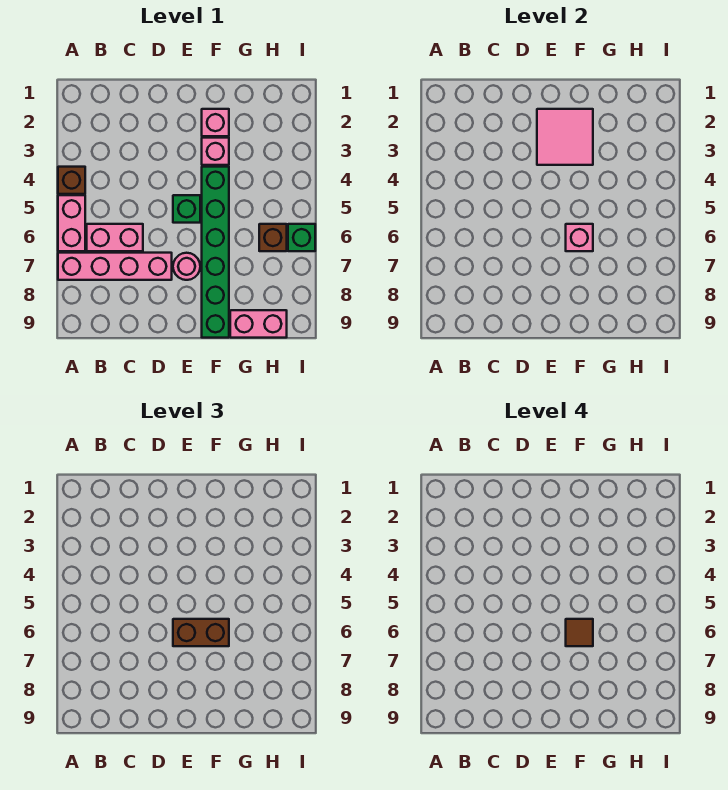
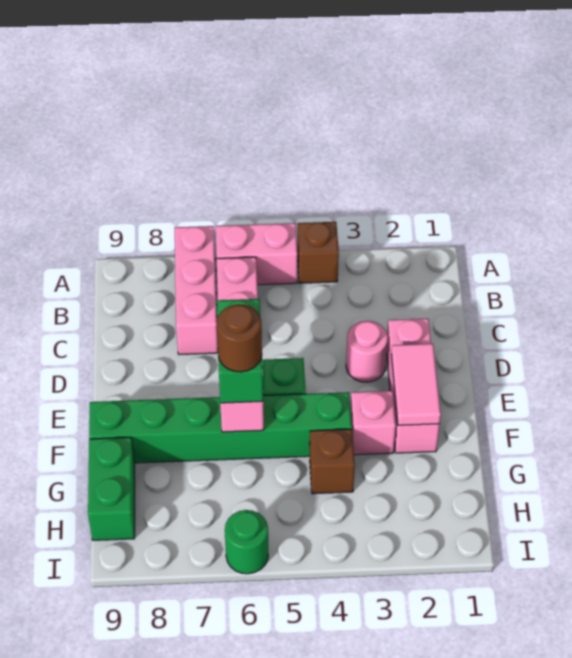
pink brick A7:D7 level 1 -> pink brick A7:C7 level 1
pink tile E2:F3 level 2 -> pink tile E2:F2 level 2
brown brick E6:F6 level 3 -> green brick E6:F6 level 3
pink round brick E7 level 1 -> pink round brick D3 level 1
pink brick F2 level 1 -> pink brick D2:F2 level 1
brown tile F6 level 4 -> brown round brick F6 level 4
pink brick G9:H9 level 1 -> green brick G9:H9 level 1
brown brick H6 level 1 -> brown brick G4 level 1
green brick I6 level 1 -> green round brick I6 level 1

